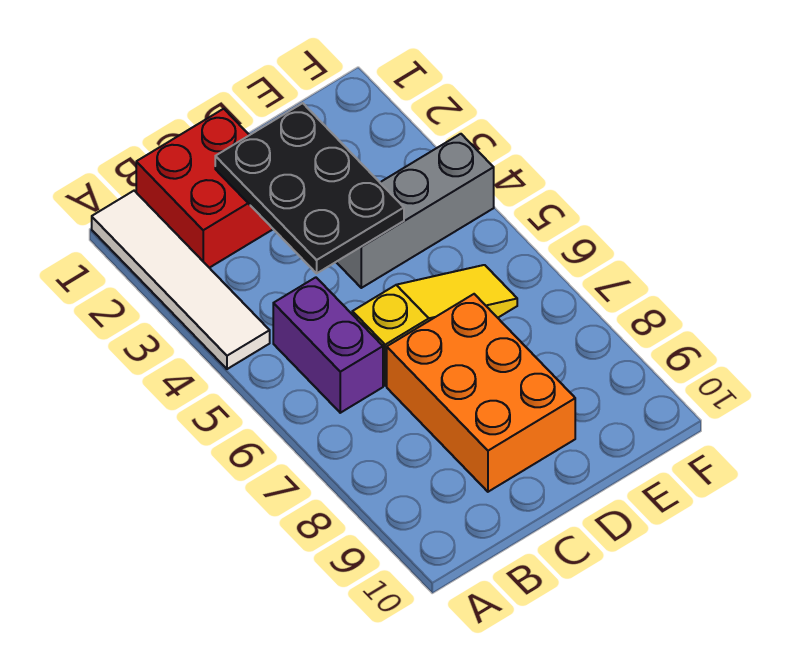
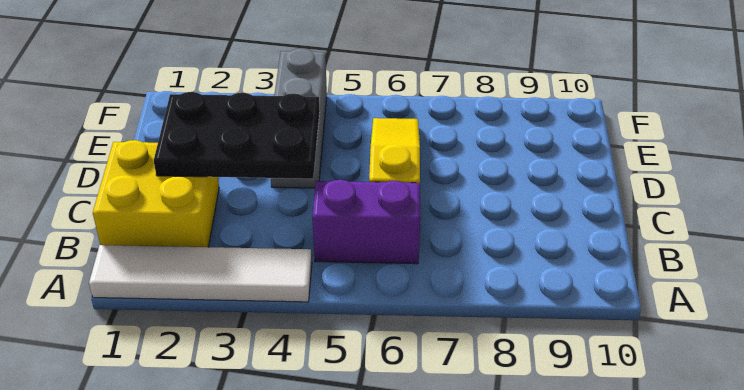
red brick B1:C2 level 1 -> yellow brick B1:C2 level 1
orange brick C7:D9 level 1 -> none

